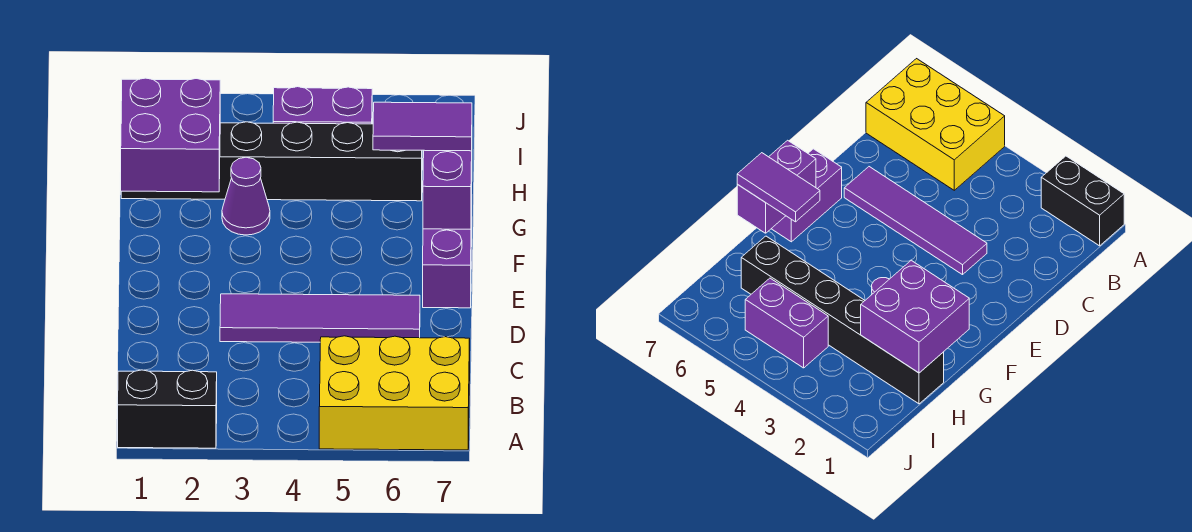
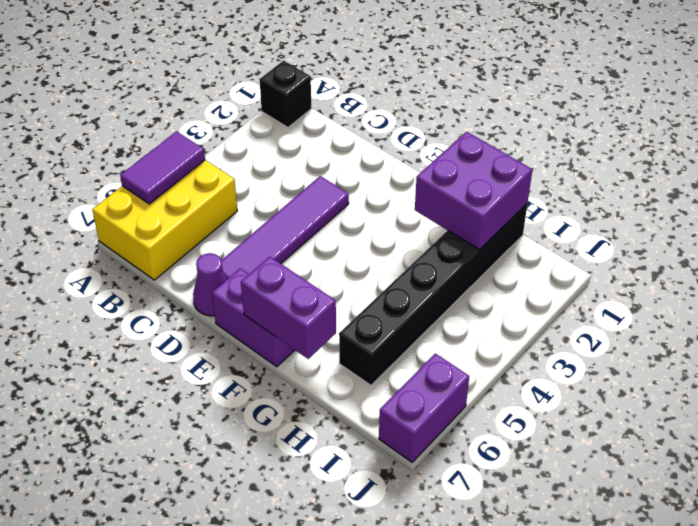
black brick A1:A2 level 1 -> black brick A1 level 1
purple cone G3 level 1 -> purple cone D7 level 1
purple tile G6:G7 level 3 -> purple tile A5:A6 level 2
purple brick I4:I5 level 1 -> purple brick J6:J7 level 1

